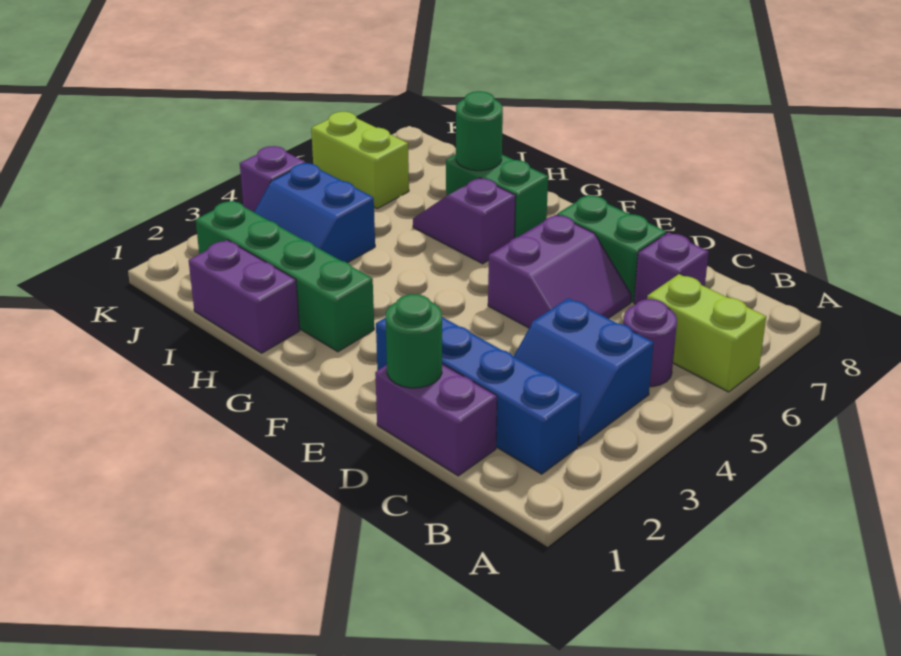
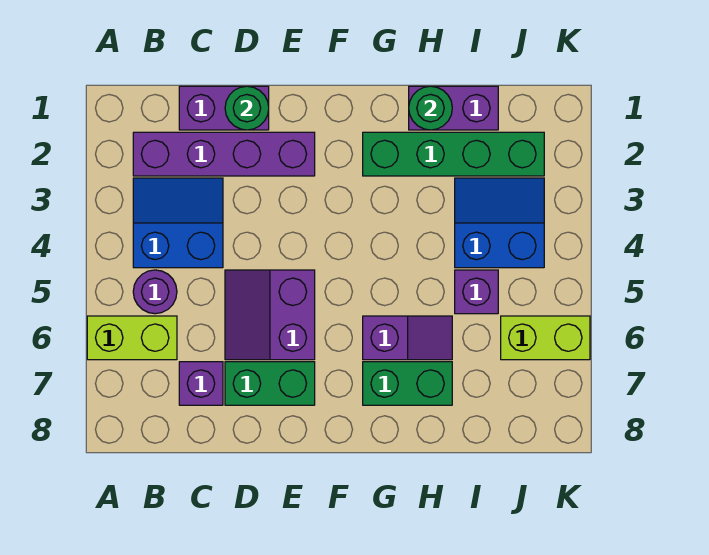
blue brick B2:E2 level 1 -> purple brick B2:E2 level 1
green round brick H7 level 2 -> green round brick H1 level 2
purple brick K4 level 1 -> purple brick I5 level 1

